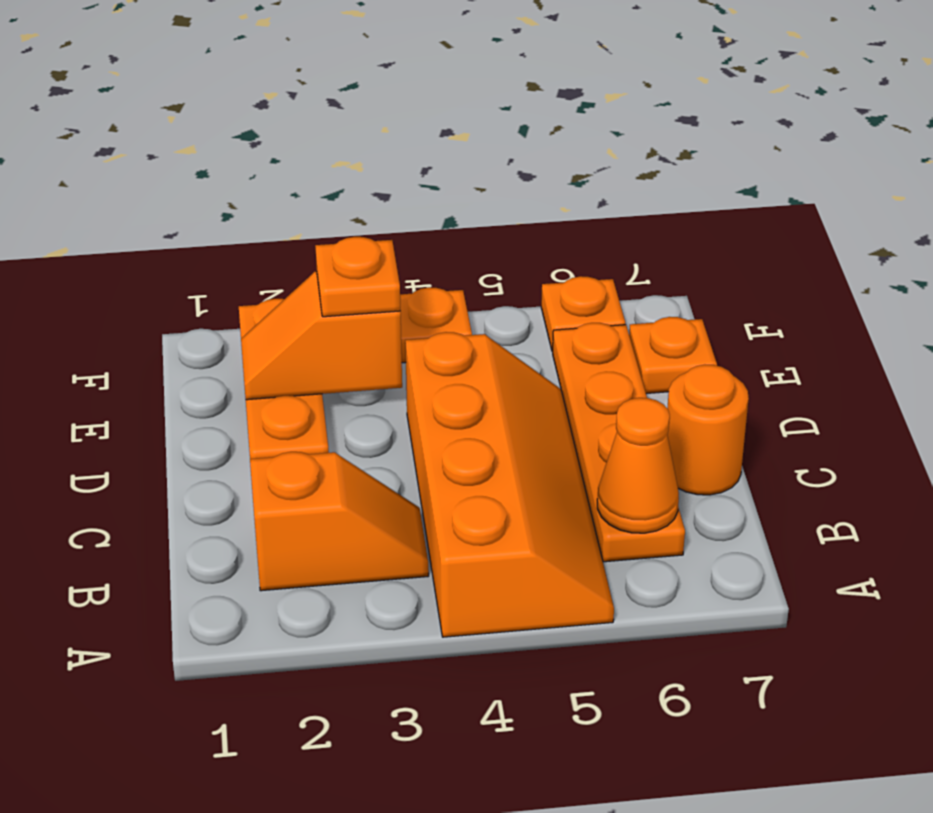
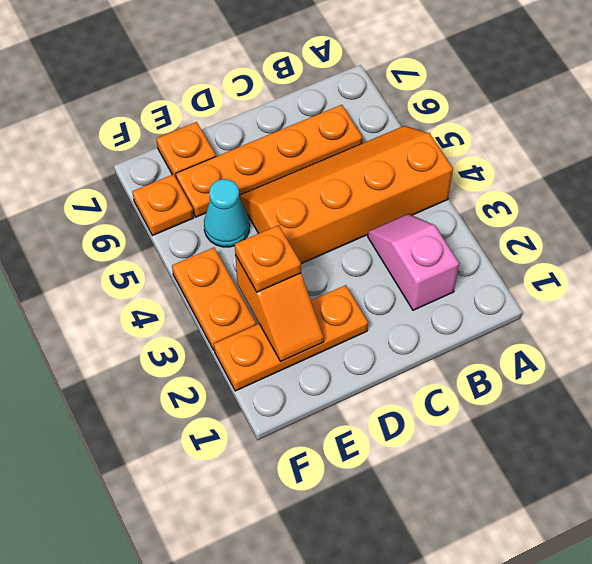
orange slope B2:B3 level 1 top 2 -> pink slope B2:B3 level 1 top 2
orange cone B6 level 2 -> none
orange round brick C7 level 1 -> none
none -> cyan cone E5 level 1

